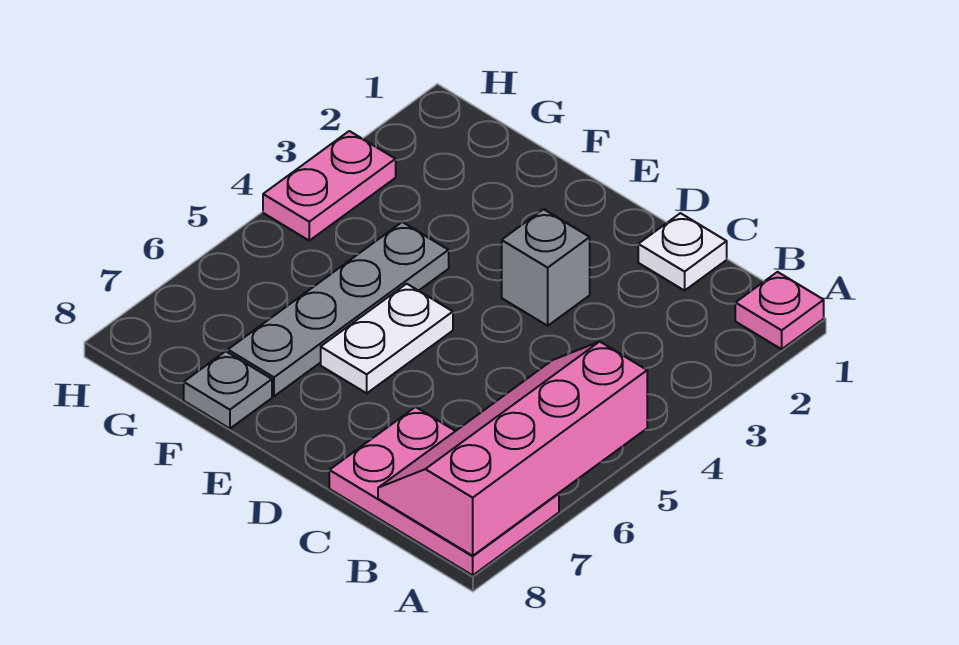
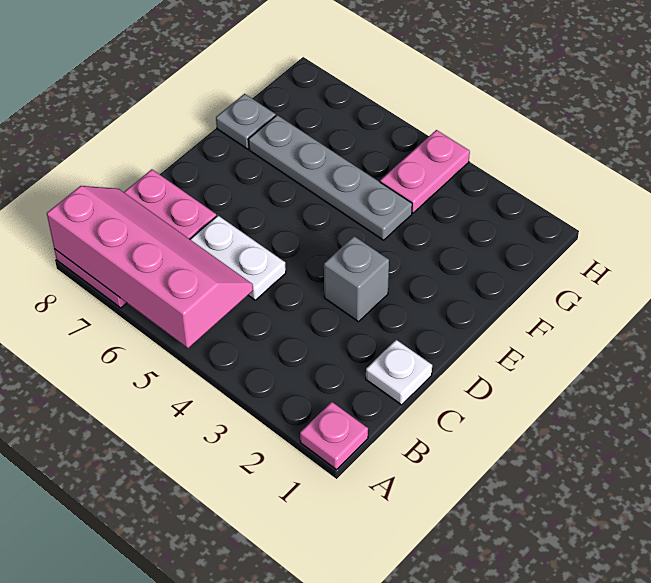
white plate E5:E6 level 1 -> white plate C5:C6 level 1
pink plate H3:H4 level 1 -> pink plate G4:H4 level 1

